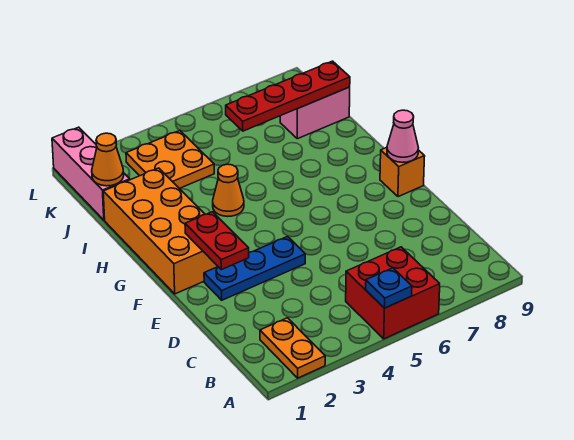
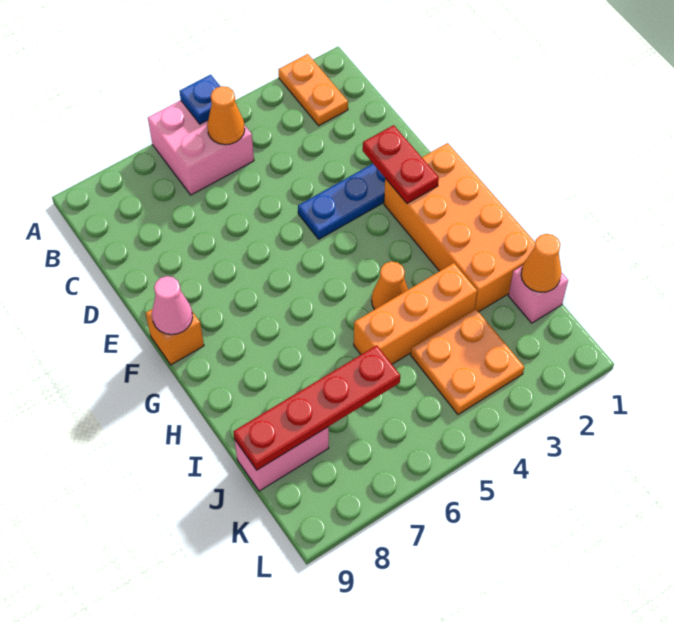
red brick A5:B6 level 1 -> pink brick A5:B6 level 1
none -> orange cone B5 level 2
none -> orange brick I3:I5 level 1
pink brick J1:L1 level 1 -> pink brick J1 level 1

